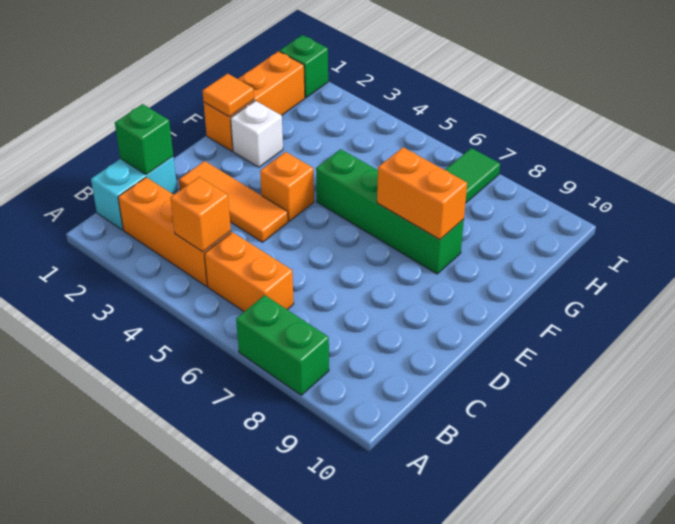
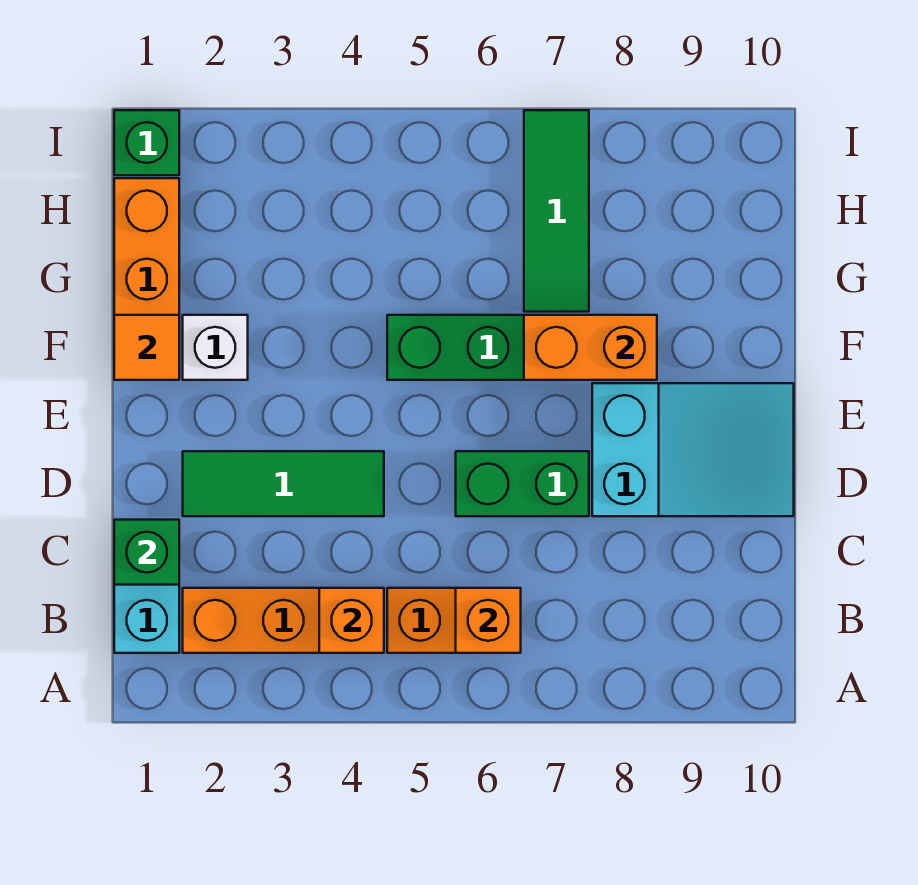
green brick A7:A8 level 1 -> green brick D6:D7 level 1
orange tile D2:D4 level 1 -> green tile D2:D4 level 1
none -> cyan slope D8:E10 level 1 top 8
orange brick E4 level 1 -> orange brick B6 level 2

